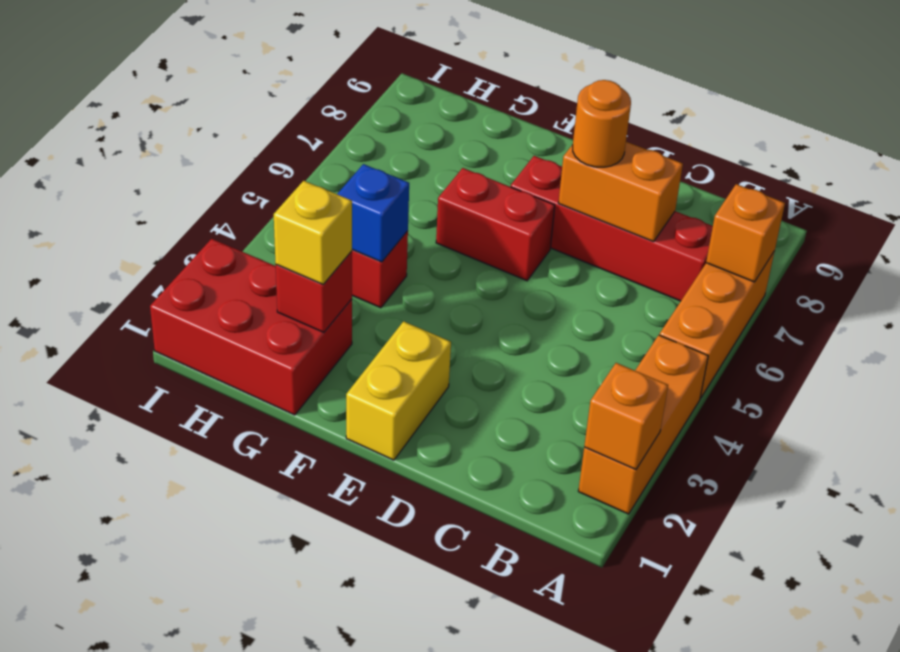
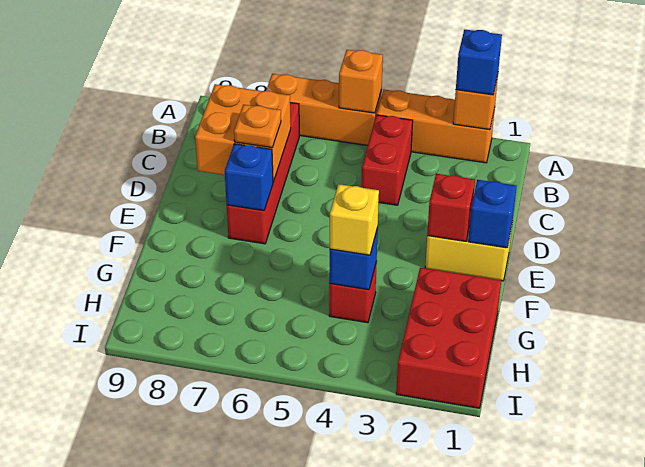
none -> blue brick A2 level 3
orange brick A7 level 2 -> orange brick A5 level 2
orange brick C7:D7 level 2 -> orange brick C7:D8 level 2
orange round brick D7 level 3 -> orange plate D7 level 3
none -> blue brick E1 level 2
red brick E6:F6 level 1 -> red brick B4:C4 level 1
none -> blue brick E7 level 2
red brick G2 level 2 -> red brick E2 level 2
yellow brick G2 level 3 -> yellow brick G4 level 3

